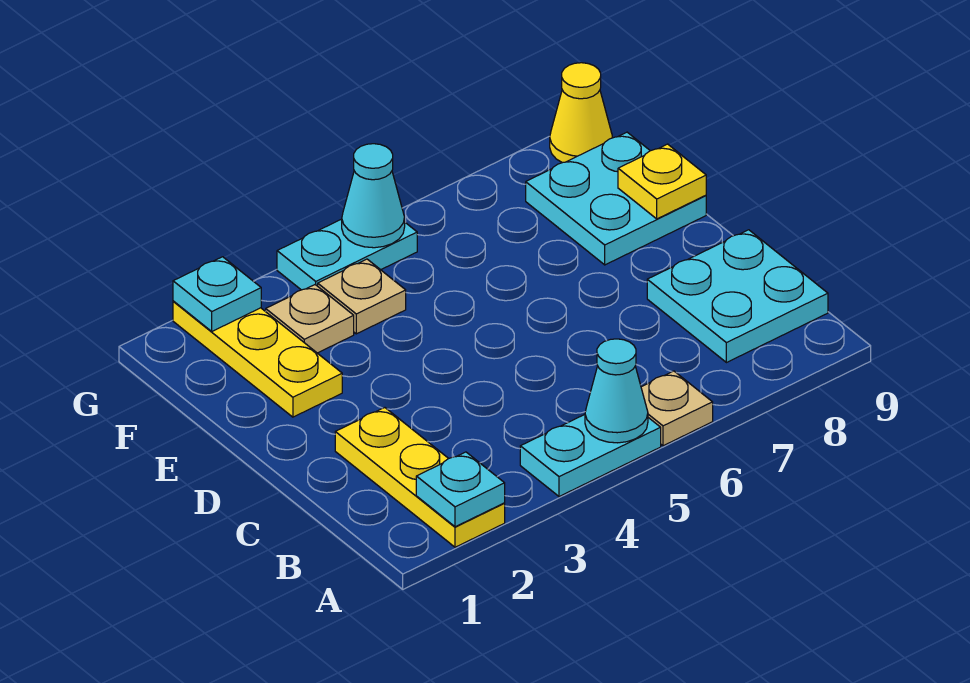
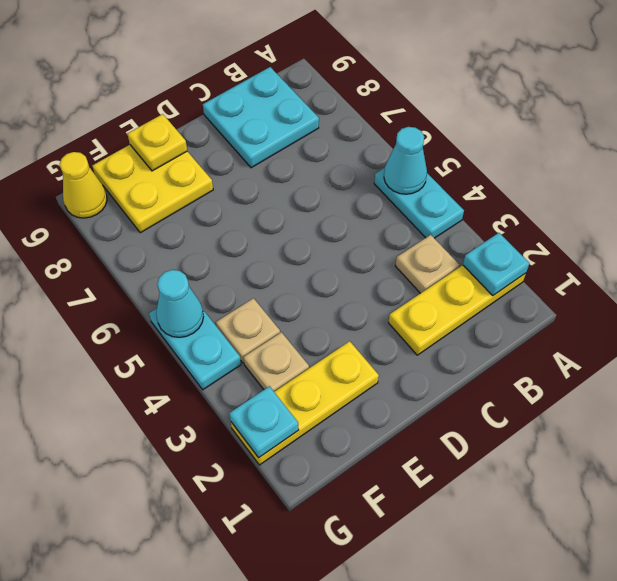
tan plate A6 level 1 -> tan plate B3 level 1
cyan plate E8:F9 level 1 -> yellow plate E8:F9 level 1

